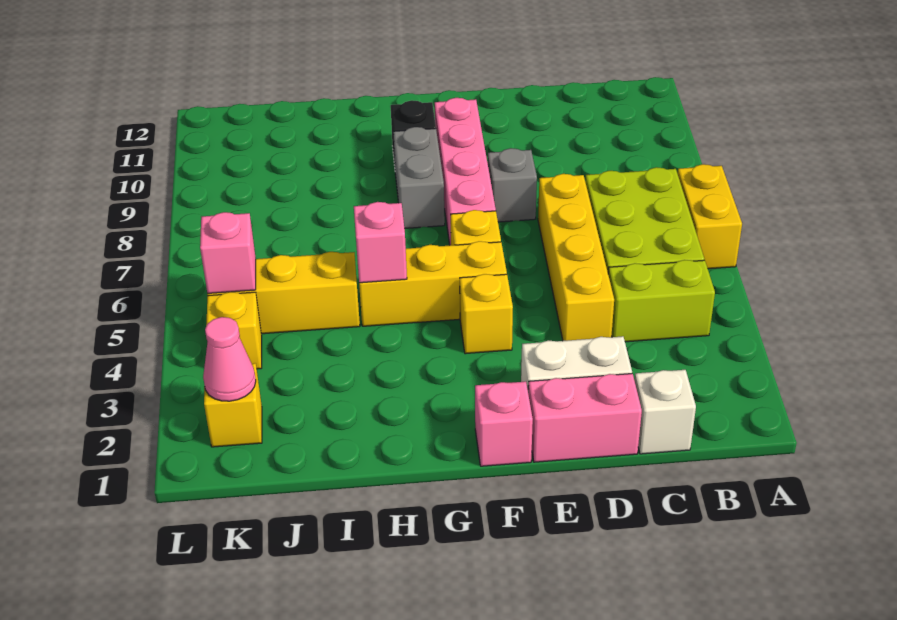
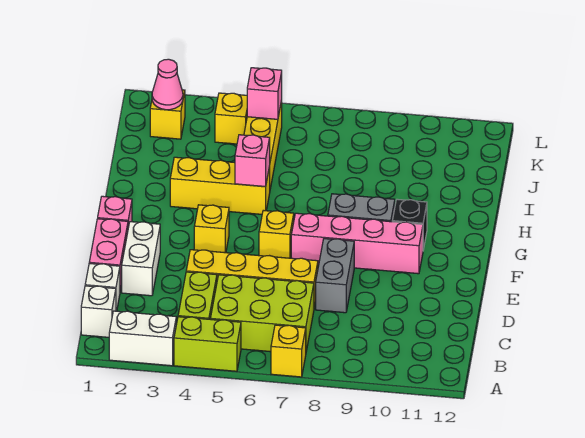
none -> white brick A2:A3 level 1
none -> lime brick A4:A5 level 1
yellow brick A6:A7 level 1 -> yellow brick A7 level 1
none -> white brick B1 level 1
grey brick E8 level 1 -> grey brick D8:E8 level 1
yellow brick F5:H5 level 1 -> yellow brick H3:H5 level 1

